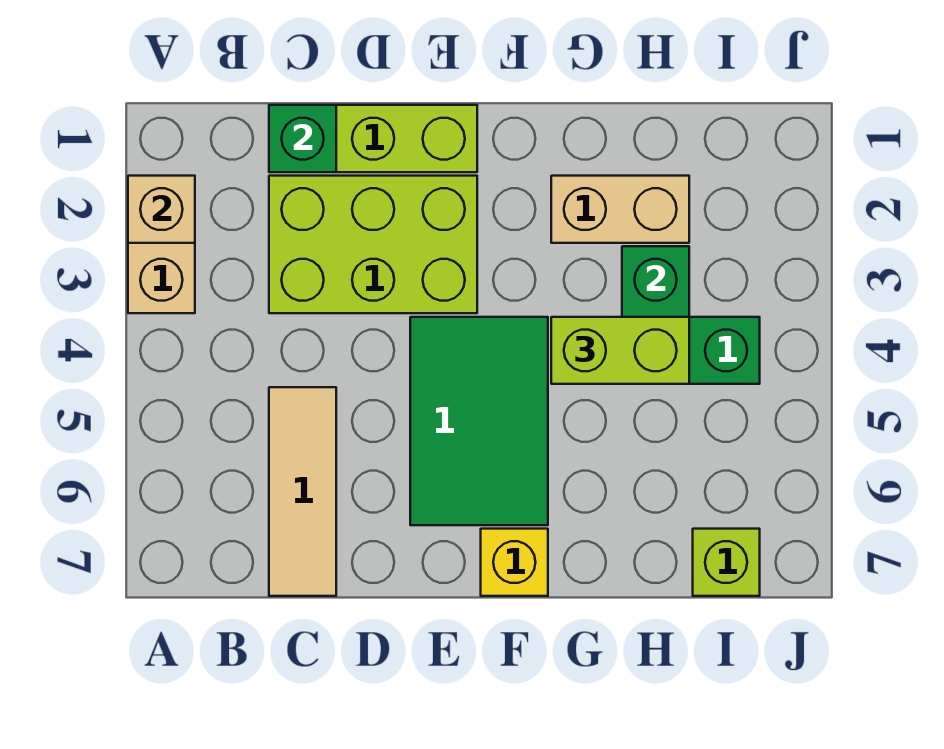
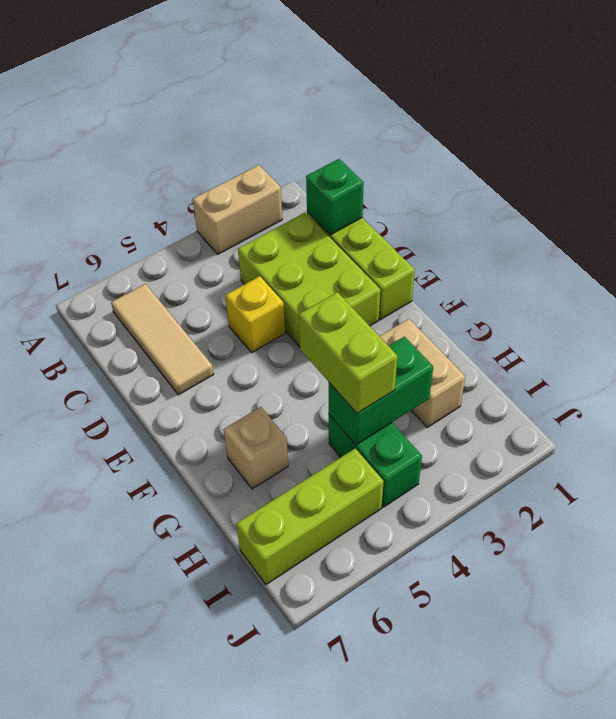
tan brick A2 level 2 -> tan brick G6 level 1
tan tile C5:C7 level 1 -> tan tile B6:D6 level 1
green tile E4:F6 level 1 -> none
yellow brick F7 level 1 -> yellow brick D4 level 1
lime brick I7 level 1 -> lime brick I5:I7 level 1

